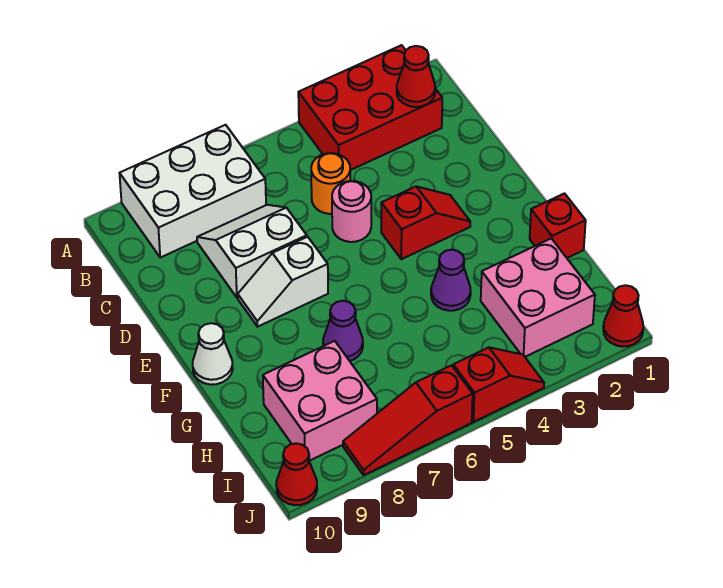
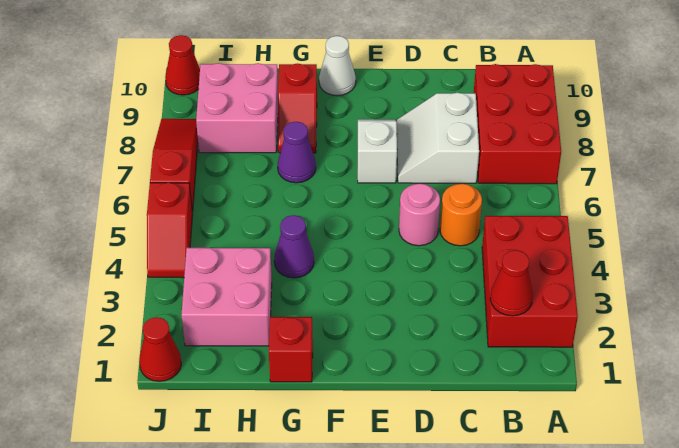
white brick A7:B9 level 1 -> red brick A7:B9 level 1
white slope C7:D8 level 1 top D -> white slope C7:D8 level 1 top C
red slope E3:E4 level 1 top 4 -> red slope G8:G9 level 1 top 9

